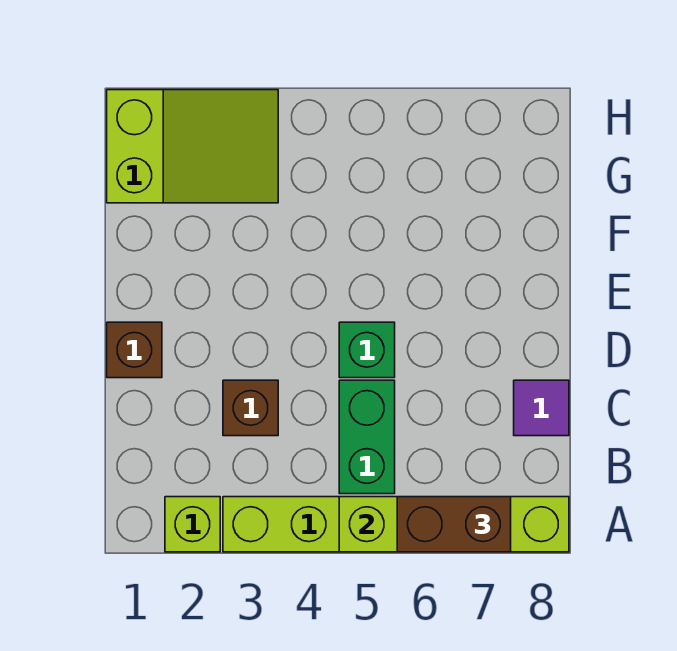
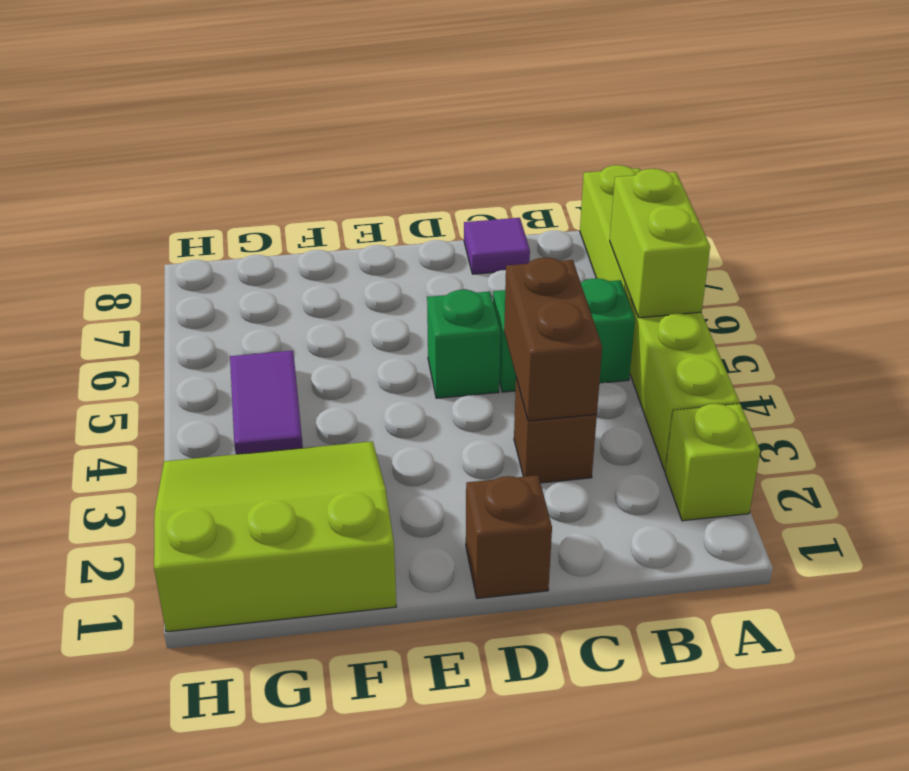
brown brick A6:A7 level 3 -> brown brick C3:C4 level 2
lime slope G1:H3 level 1 top 1 -> lime slope F1:H3 level 1 top 1
none -> purple tile G4:G5 level 1

